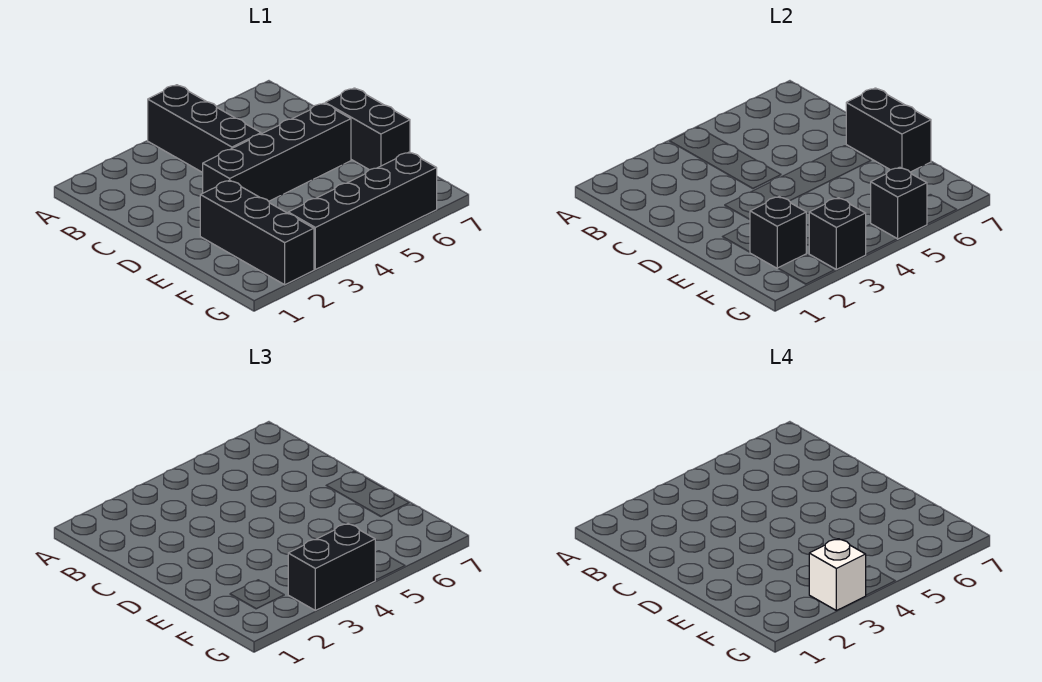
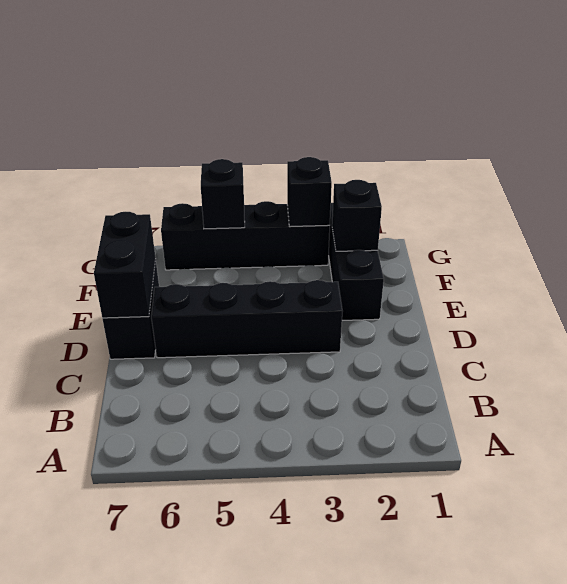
black brick A4:C4 level 1 -> none
black brick G3:G4 level 3 -> none
white brick G3 level 4 -> none

